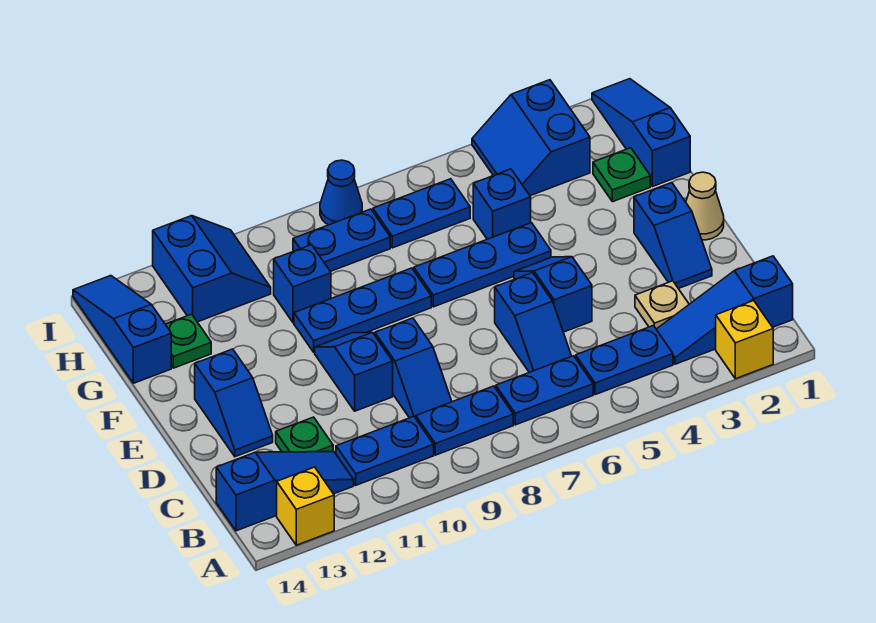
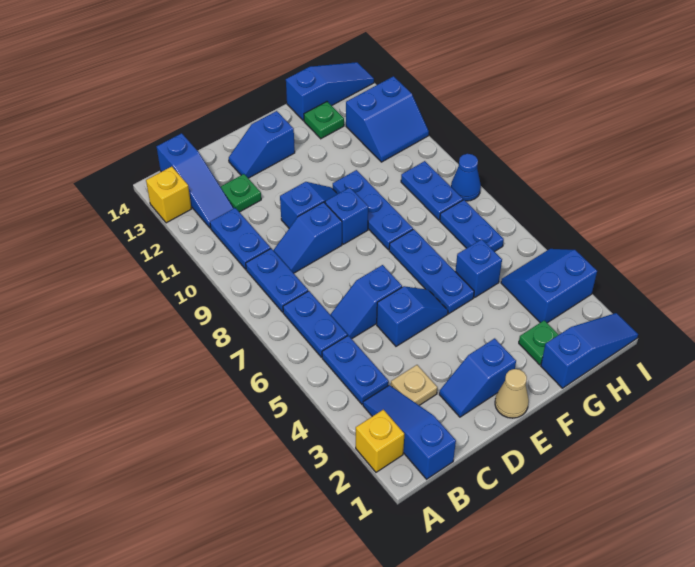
blue brick G10 level 1 -> blue brick E9 level 1

